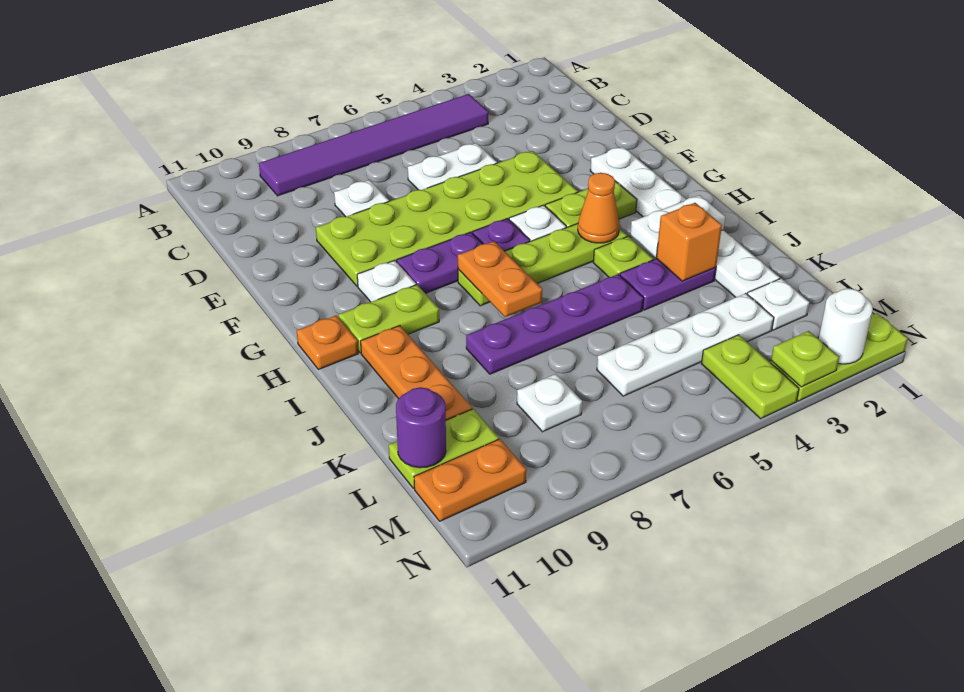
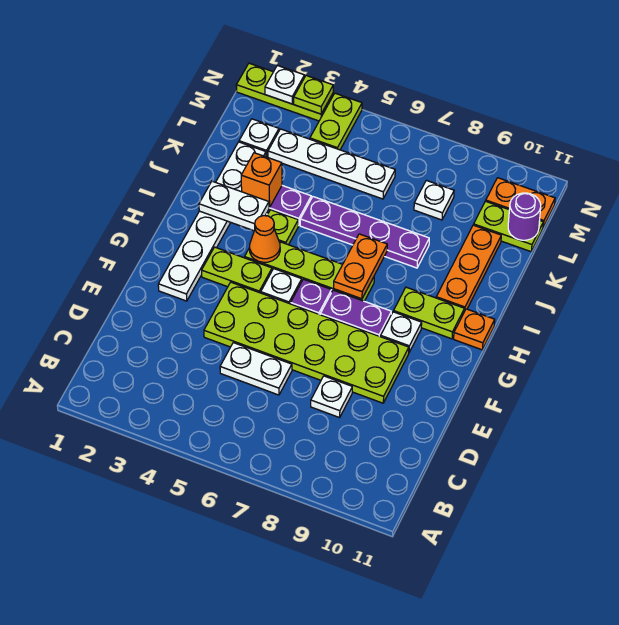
purple tile B4:B9 level 1 -> none
white round brick N2 level 2 -> white plate N2 level 2

